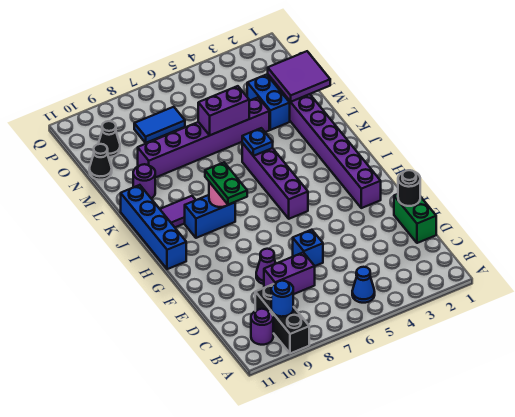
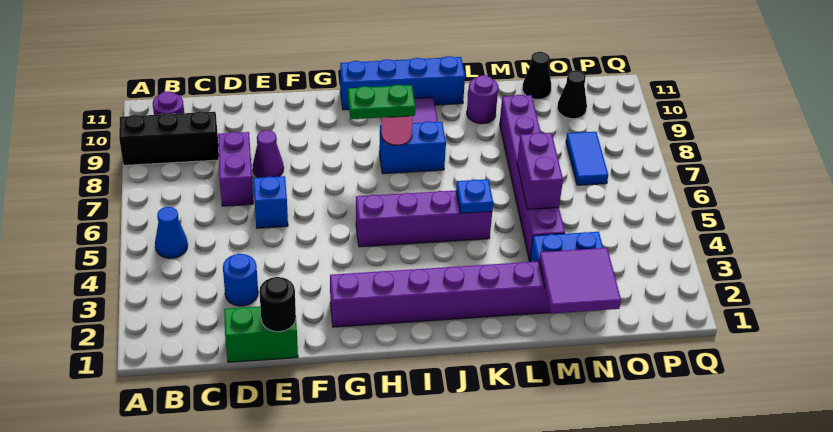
blue round brick B9 level 2 -> blue round brick D3 level 1
blue brick I8:I9 level 1 -> blue brick I8:J8 level 1

